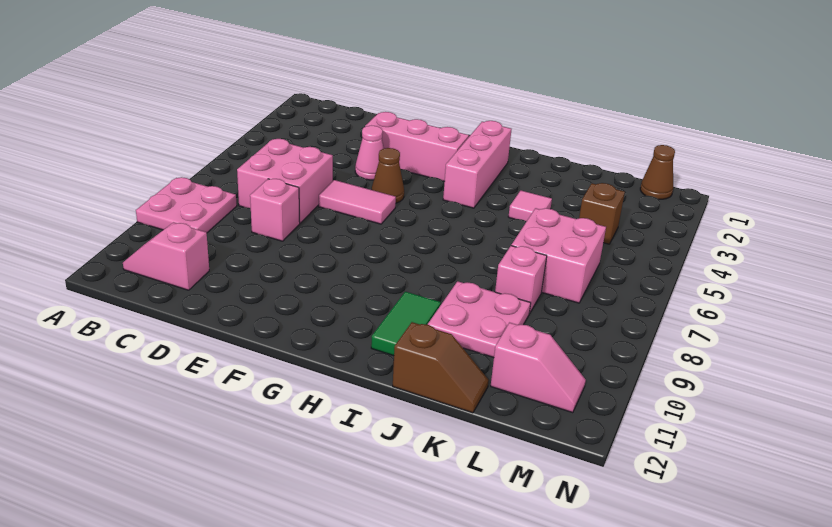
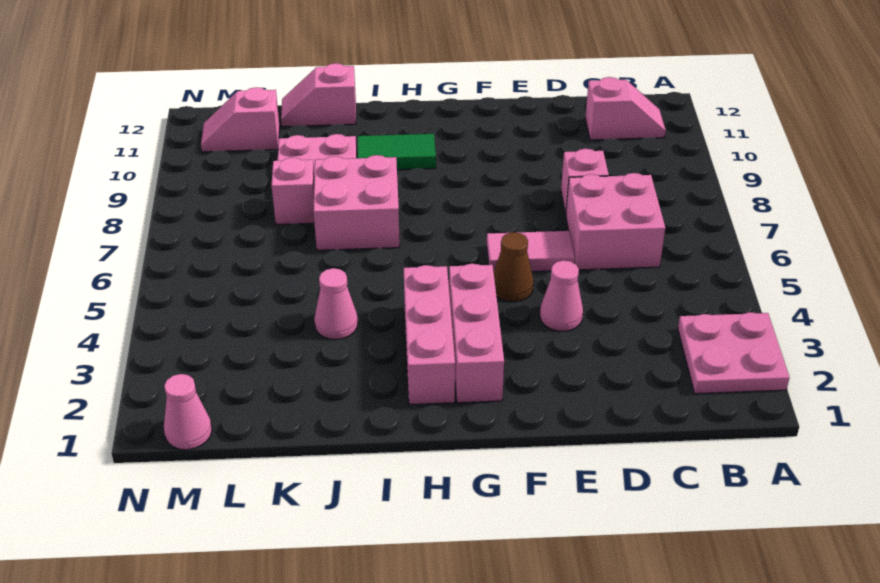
pink plate A8:B9 level 1 -> pink plate A2:B3 level 1
pink brick E3:G3 level 1 -> pink brick G2:G4 level 1
green tile I10:I11 level 1 -> green tile H10:I10 level 1
pink tile J4 level 1 -> pink cone J4 level 1
brown slope J12:K12 level 1 top J -> pink slope J12:K12 level 1 top J
pink brick K6:L7 level 1 -> pink brick I7:J8 level 1
brown brick L4 level 1 -> none
brown cone M1 level 1 -> pink cone M1 level 1

